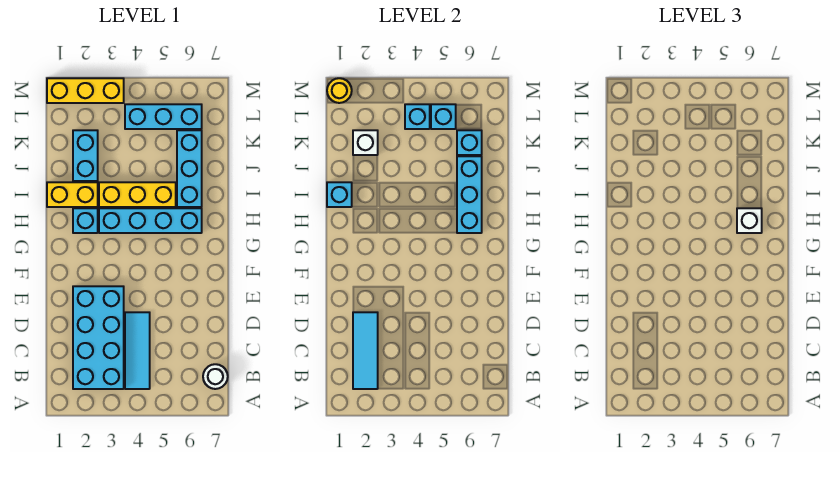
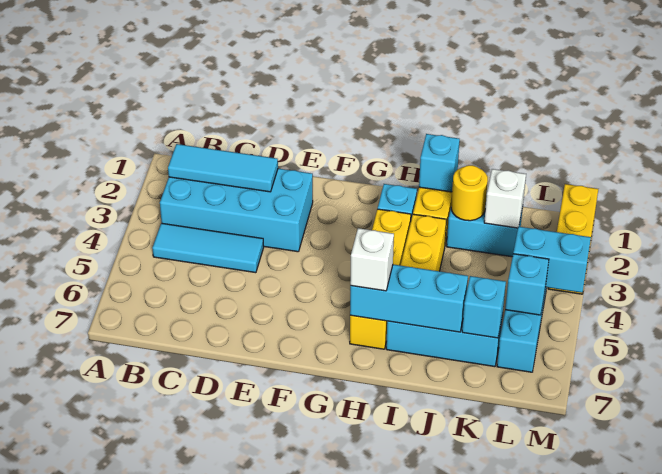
white round brick B7 level 1 -> none
cyan brick H3:H6 level 1 -> yellow brick H3:H6 level 1
cyan brick L4 level 2 -> cyan brick L4:M4 level 2
yellow round brick M1 level 2 -> yellow round brick J2 level 2

